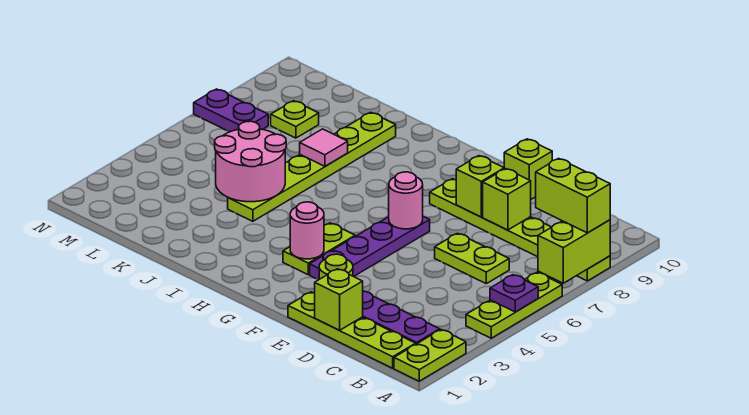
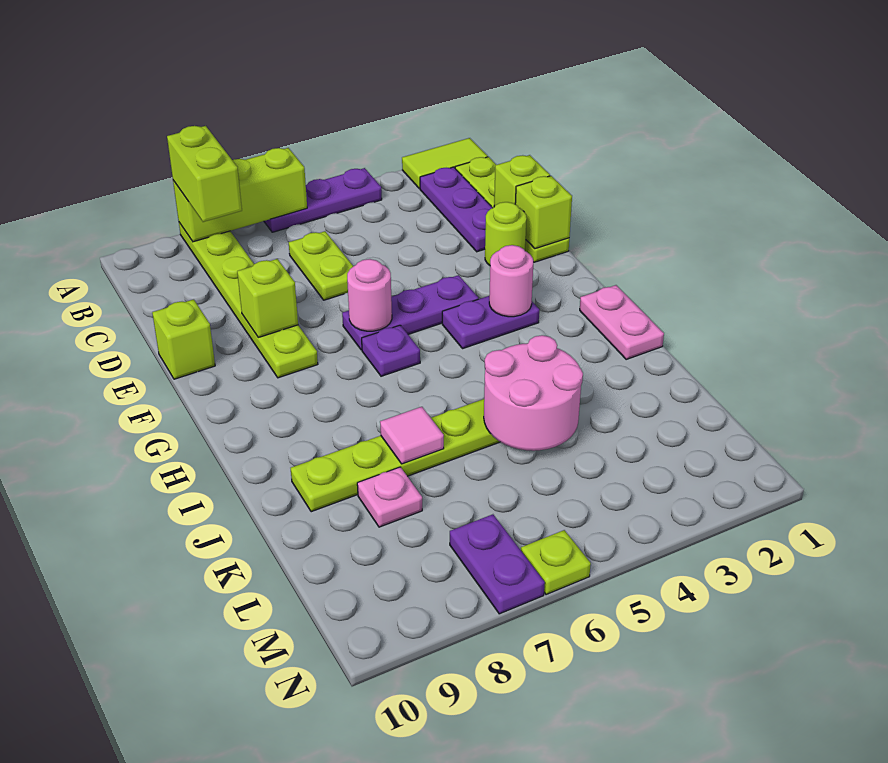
lime plate A1:A2 level 1 -> lime tile A1:A2 level 1
lime plate A4:A6 level 1 -> purple plate A4:A6 level 1
purple plate A5 level 2 -> purple plate G6 level 1
lime brick A7:A8 level 2 -> lime brick A6:A8 level 2
lime brick D8 level 2 -> lime brick E1 level 2
purple plate F3:F6 level 1 -> purple plate F4:F6 level 1
lime plate G3:G4 level 1 -> purple plate G3:G4 level 1
none -> pink plate H1:I1 level 1
none -> pink plate K8 level 1
lime plate L8 level 1 -> lime plate N6 level 1

